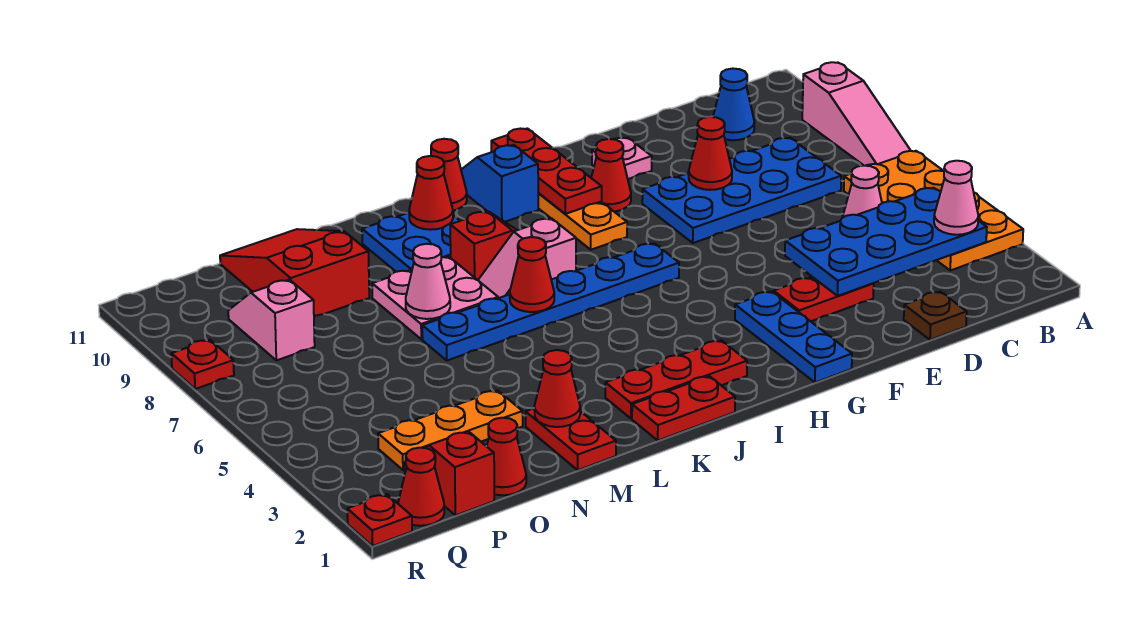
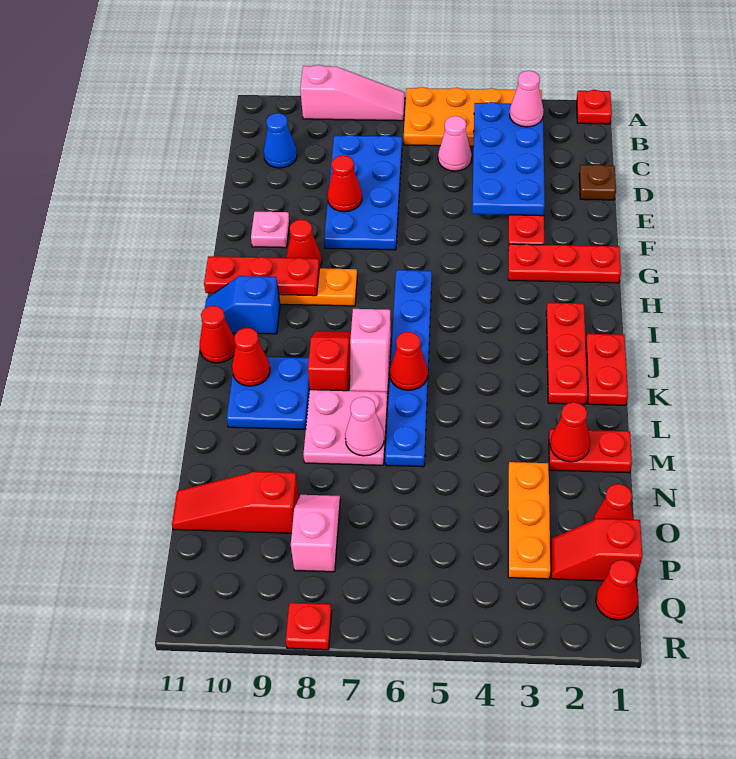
blue plate G1:G3 level 1 -> red plate G1:G3 level 1
red slope N9:O11 level 1 top 9 -> red slope O9:O11 level 1 top 9
pink slope P8:P9 level 1 top 8 -> pink slope O8:P8 level 1 top P
red plate R1 level 1 -> red plate A1 level 1

